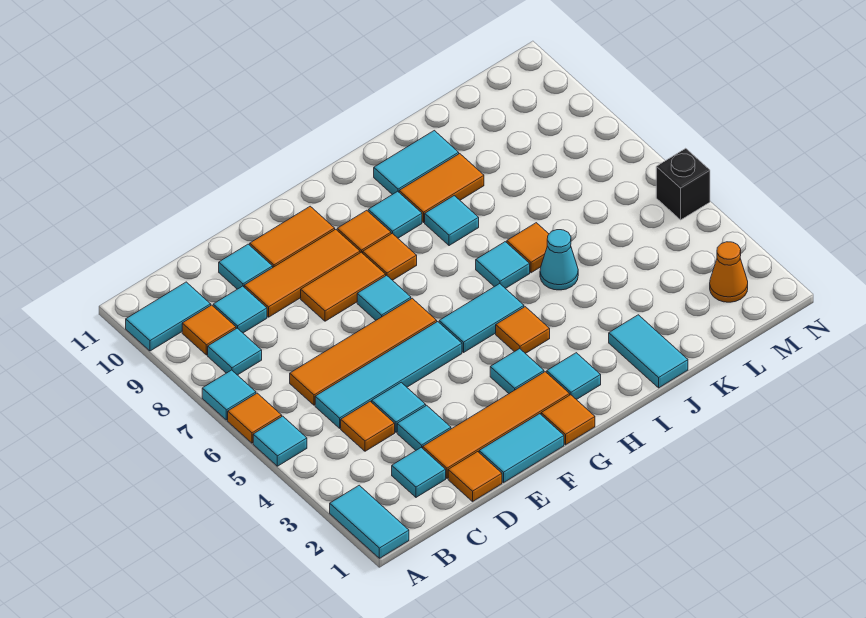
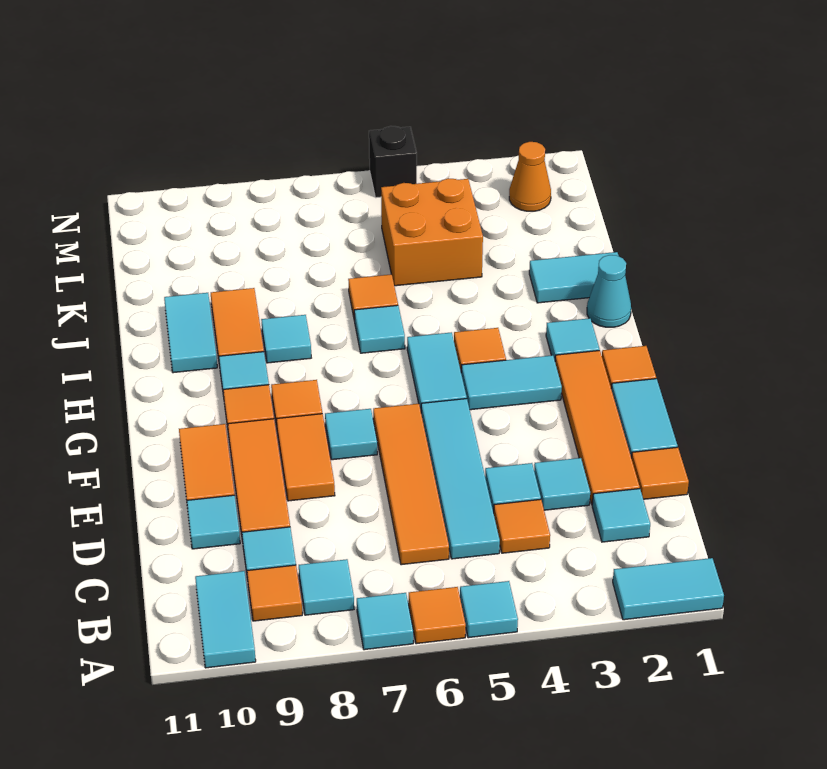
cyan tile G3 level 1 -> cyan tile G3:G4 level 1
cyan cone J5 level 1 -> cyan cone I1 level 1
none -> orange brick K4:L5 level 1

